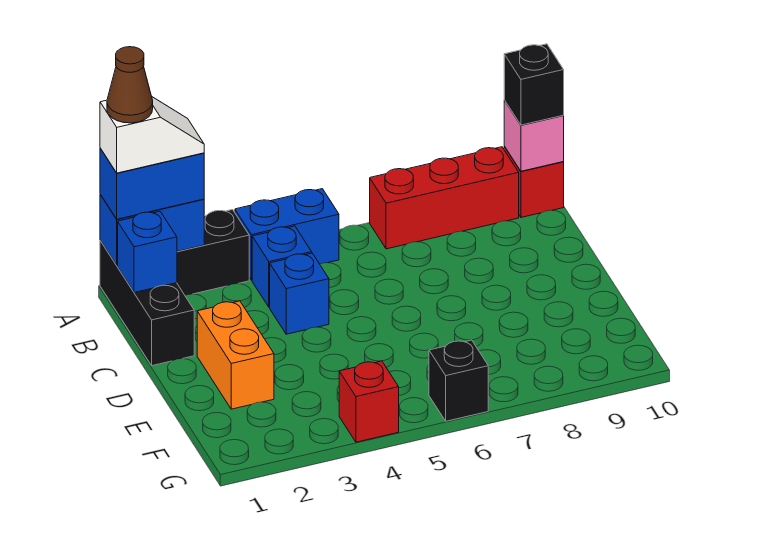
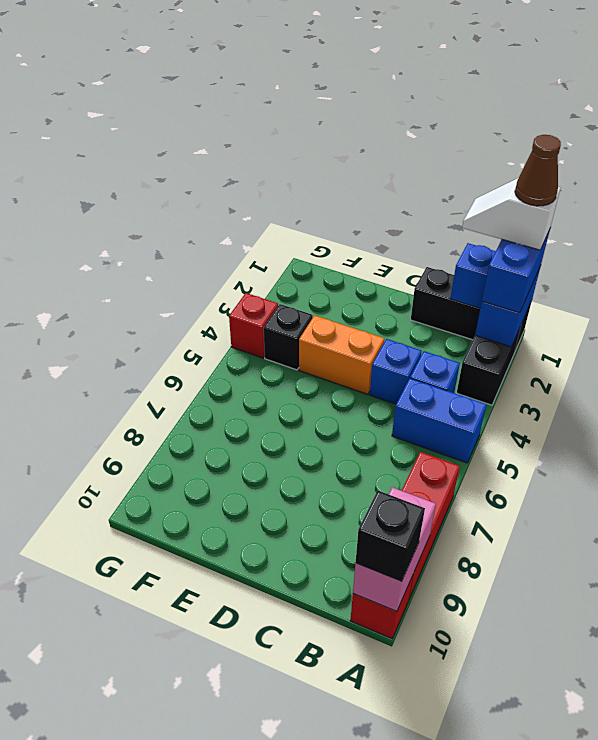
white slope A1:A2 level 4 top 1 -> white slope A1:B1 level 4 top A
blue brick A4:A5 level 1 -> blue brick A5:B5 level 1
pink brick A10 level 2 -> pink brick A9:A10 level 2
orange brick D2:E2 level 1 -> orange brick D4:E4 level 1
black brick G6 level 1 -> black brick F4 level 1

